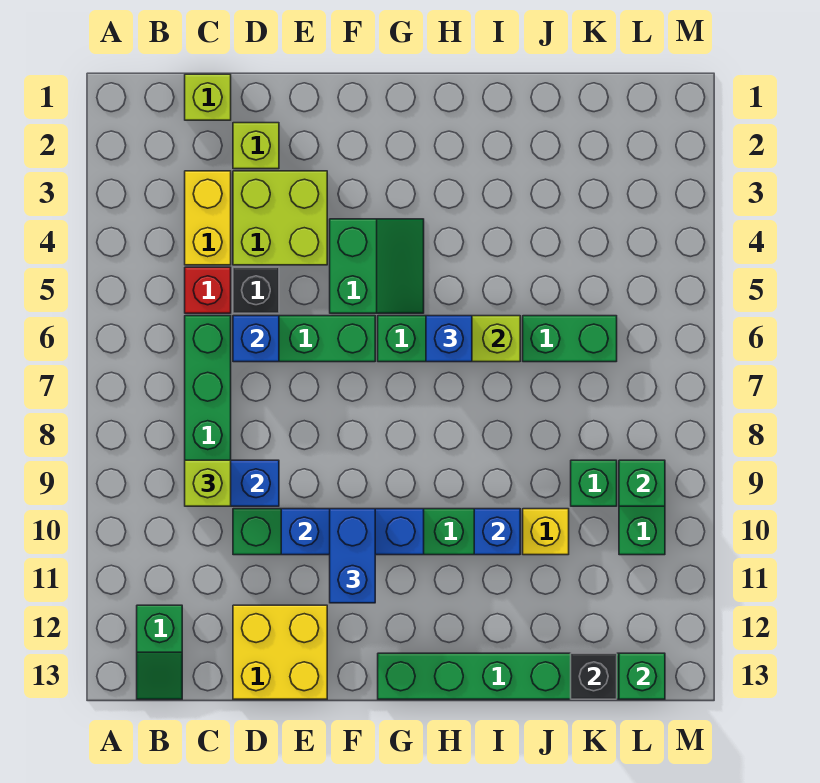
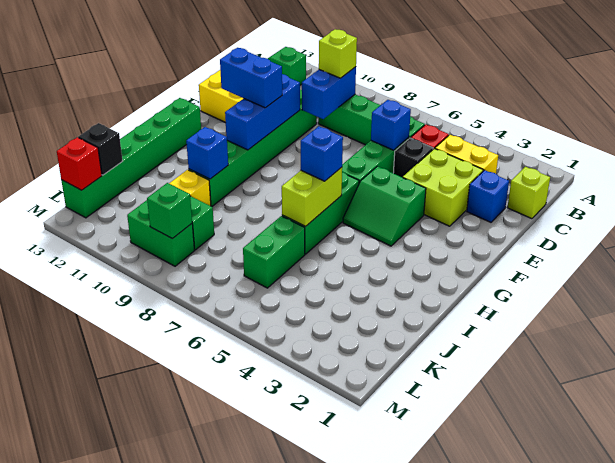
lime brick D2 level 1 -> blue brick D2 level 1
green brick L13 level 2 -> red brick L13 level 2

